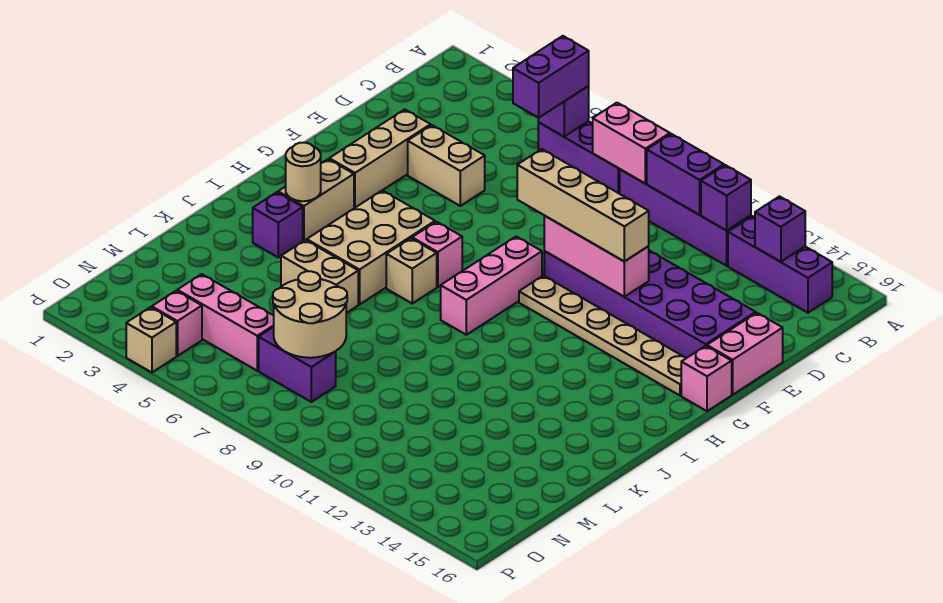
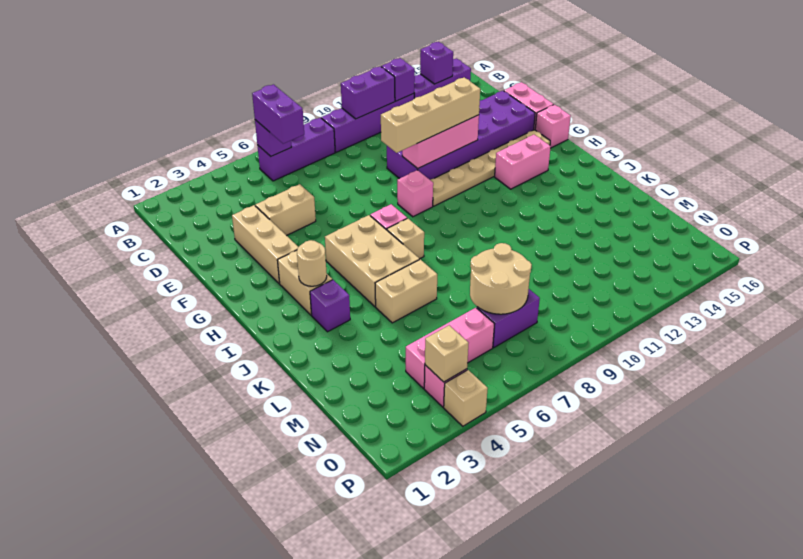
pink brick B8:B9 level 2 -> pink brick H13:H14 level 1
pink brick G9:I9 level 1 -> pink brick G9 level 1
none -> tan brick O4 level 2

